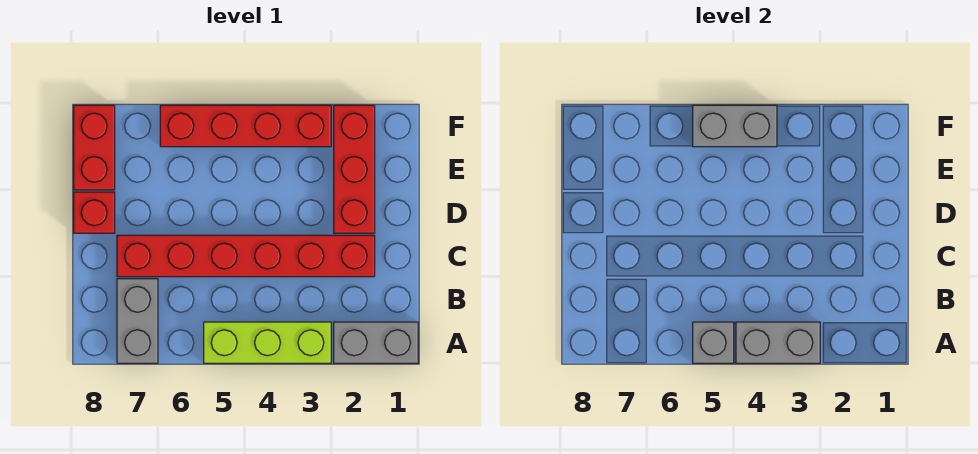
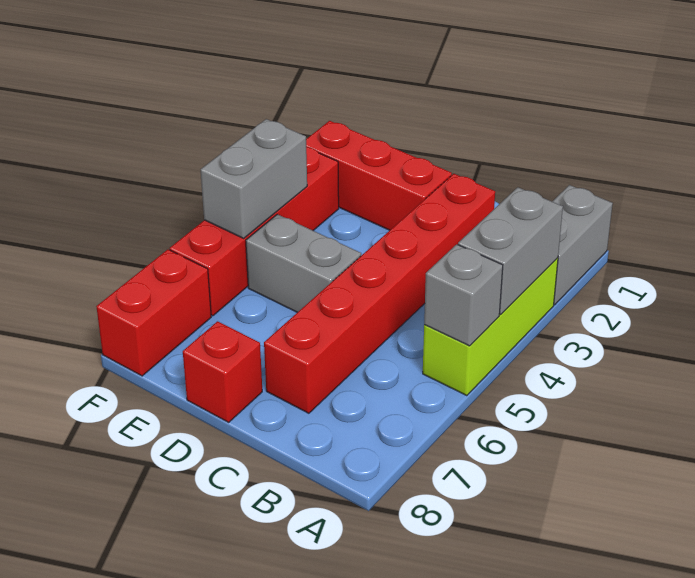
grey brick A7:B7 level 1 -> grey brick D5:E5 level 1
red brick E8:F8 level 1 -> red brick F7:F8 level 1

